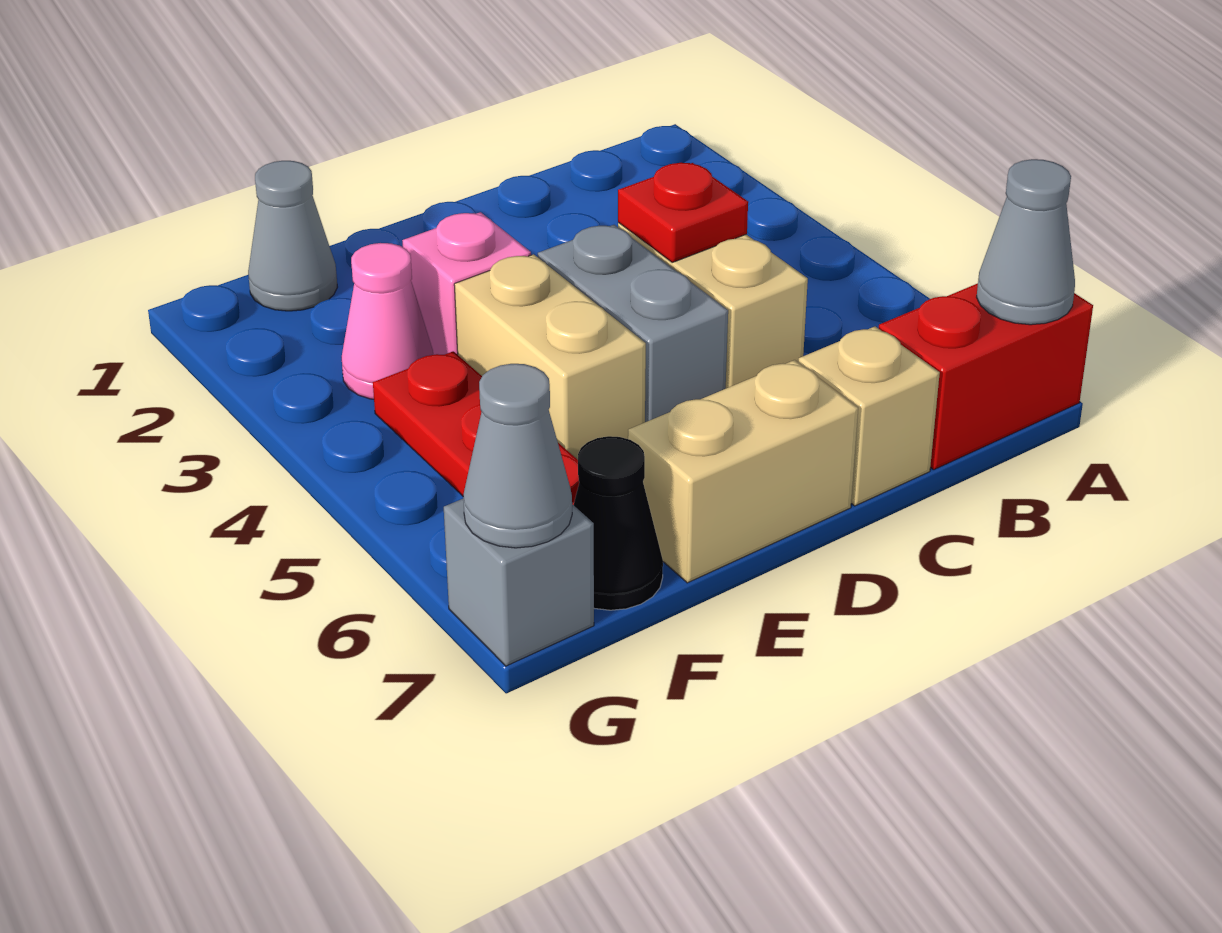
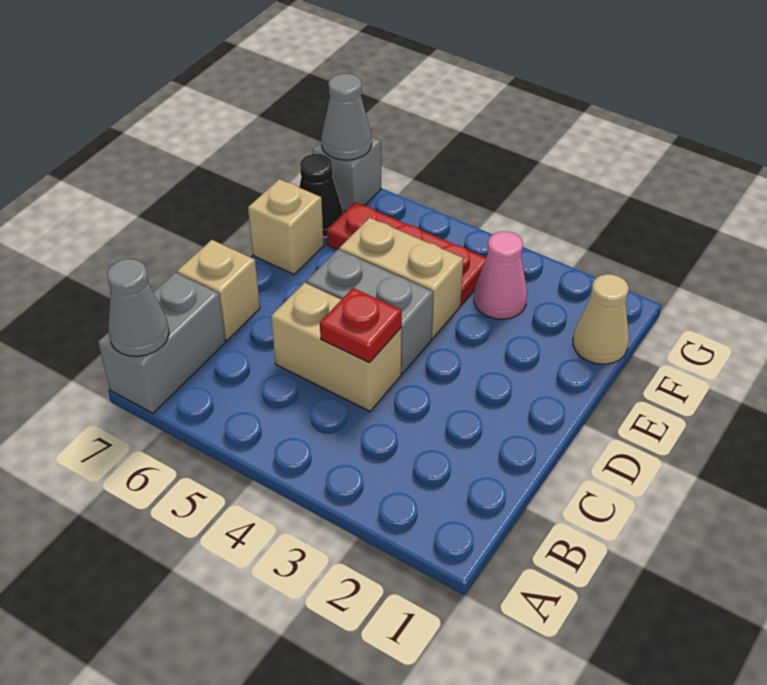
red brick A7:B7 level 1 -> grey brick A7:B7 level 1
tan brick D7:E7 level 1 -> tan brick E7 level 1
pink brick E3 level 1 -> none
grey cone F1 level 1 -> tan cone F1 level 1

